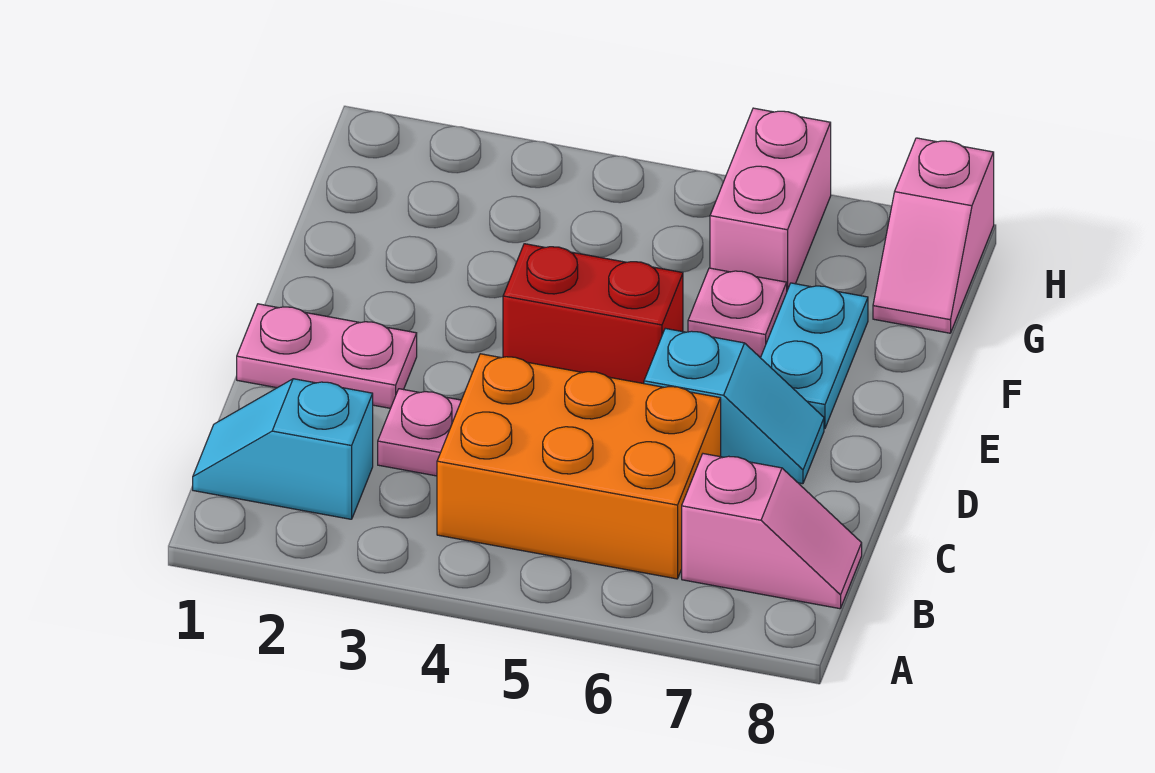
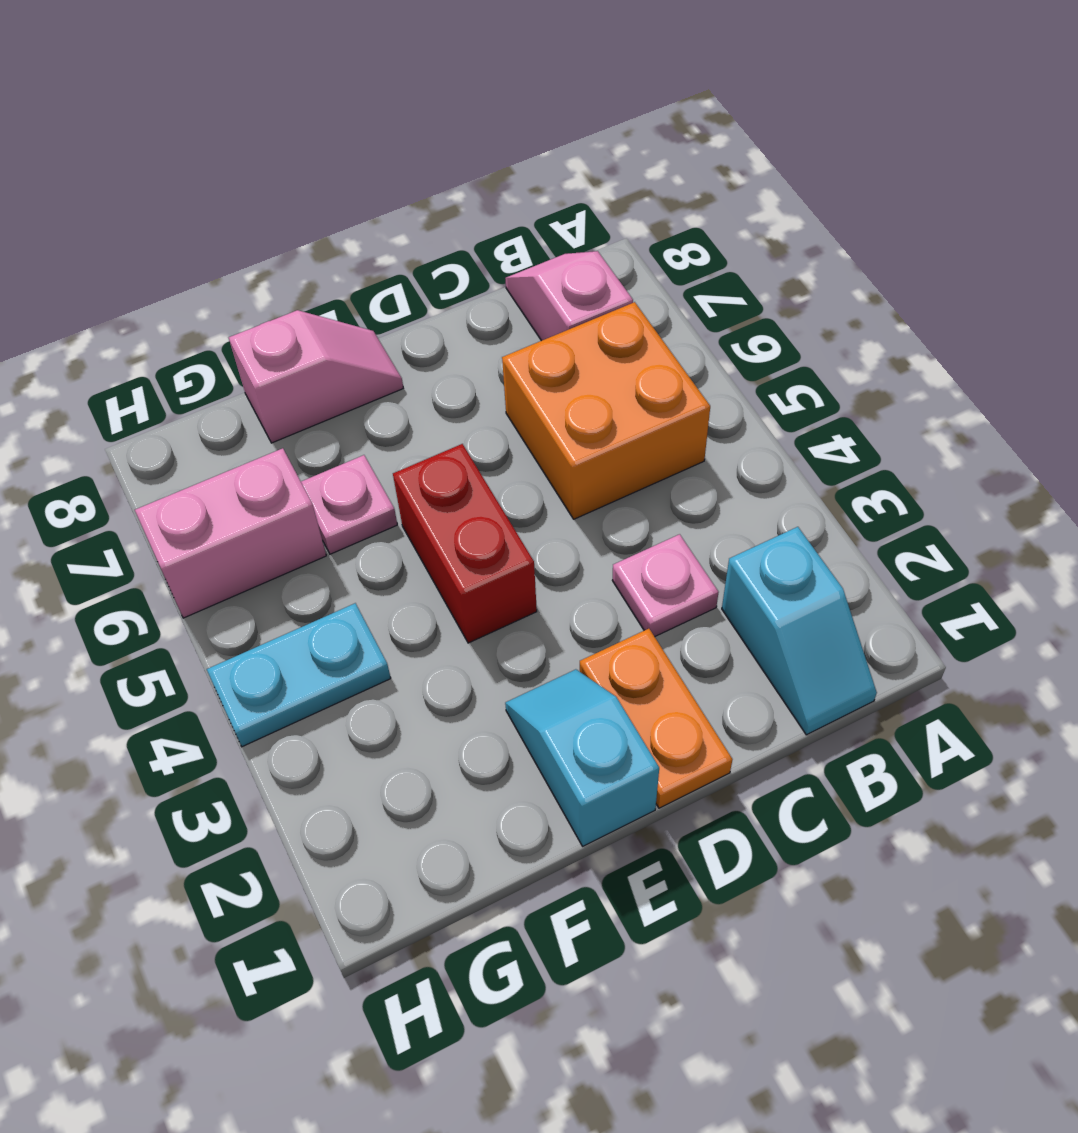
orange brick B4:C6 level 1 -> orange brick B5:C6 level 1
pink plate D1:D2 level 1 -> orange plate D1:D2 level 1
cyan slope D6:D7 level 1 top 6 -> cyan slope E1:E2 level 1 top 1
cyan plate E7:F7 level 1 -> cyan plate G4:H4 level 1
pink slope G8:H8 level 1 top H -> pink slope E8:F8 level 1 top F

